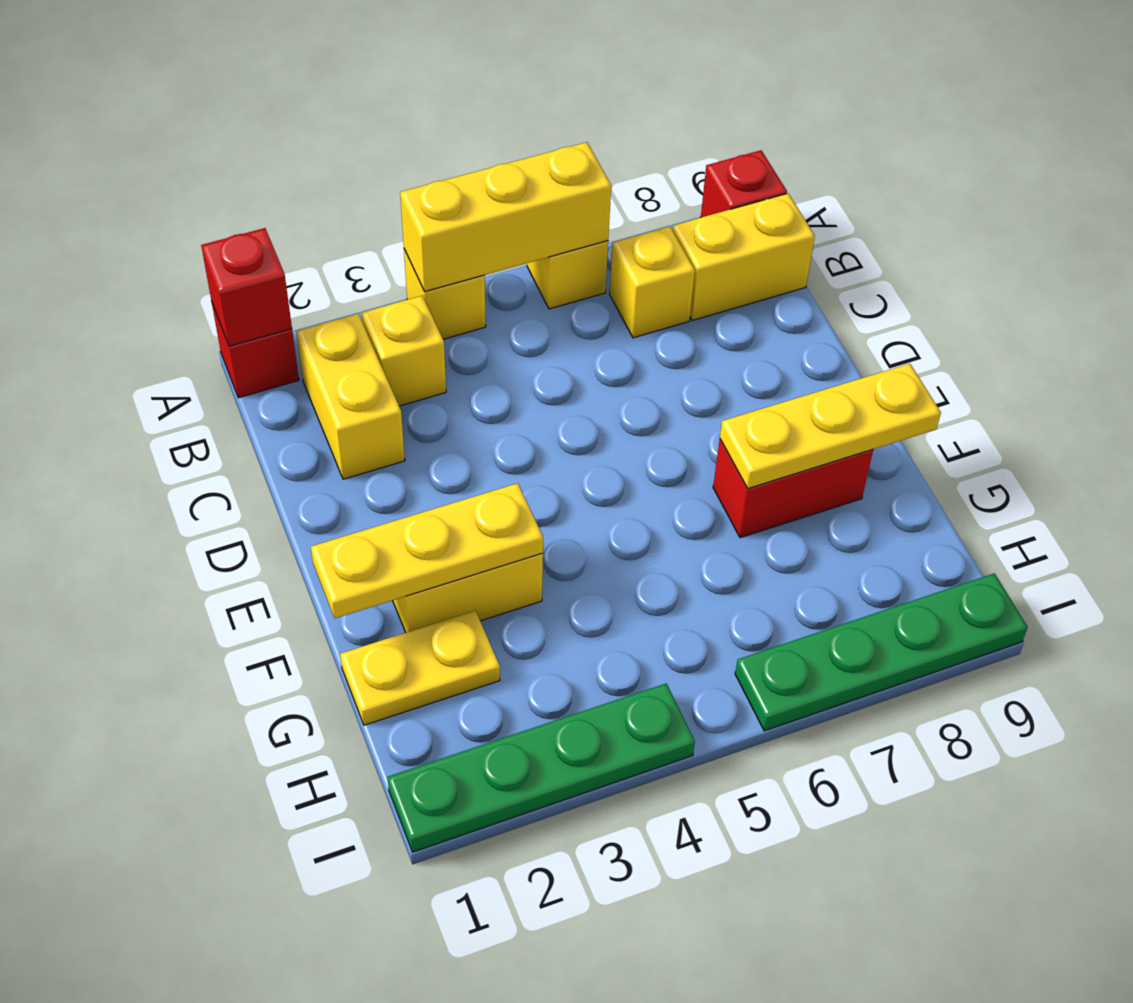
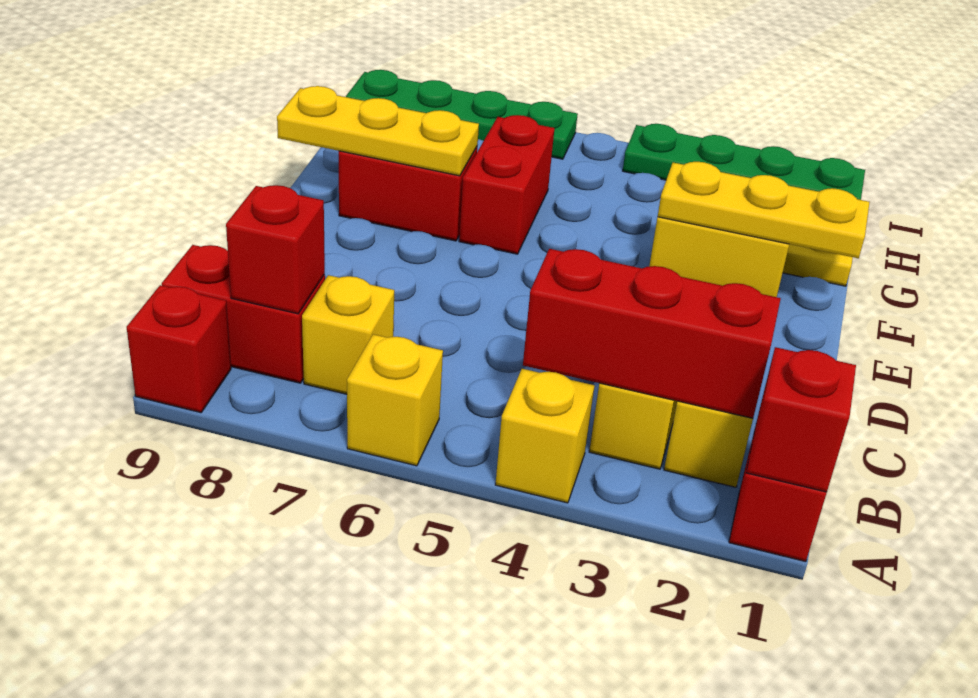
yellow brick A4:A6 level 2 -> none
none -> red brick B2:B4 level 2
yellow brick B8:B9 level 1 -> red brick B8:B9 level 1
none -> red brick B8 level 2
none -> red brick F6:G6 level 1

